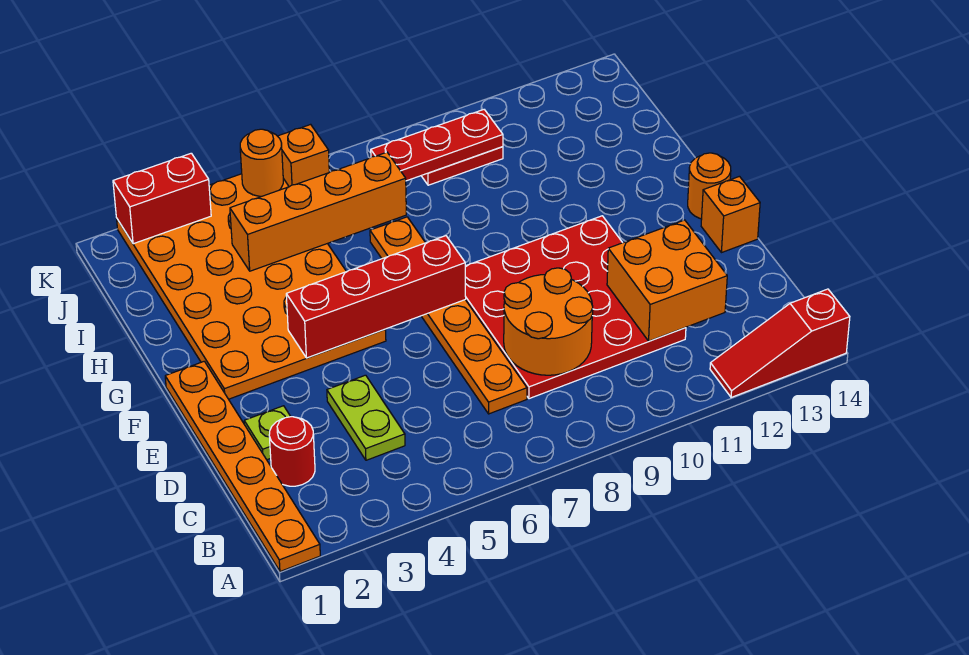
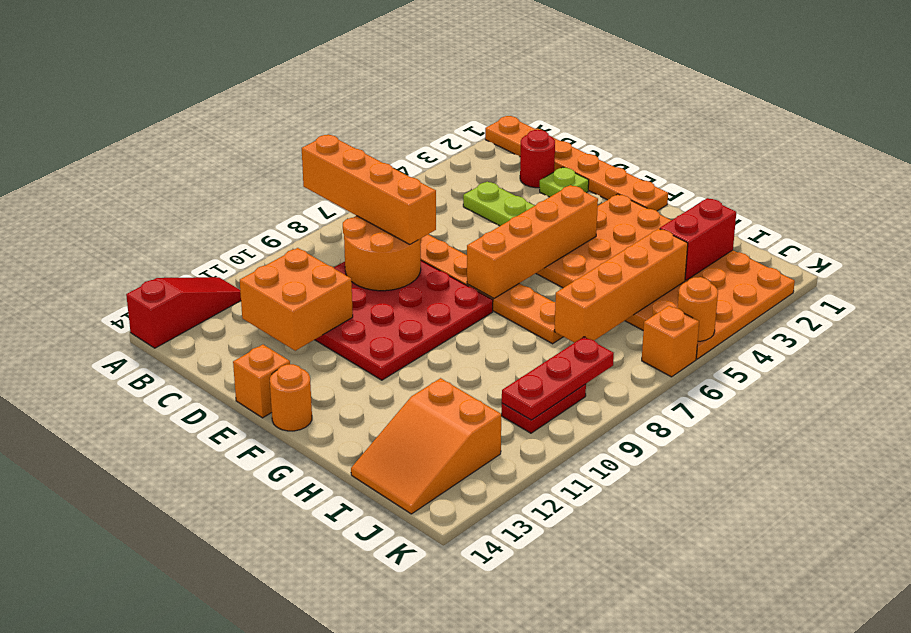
none -> orange brick A8:D8 level 3
red brick F4:F7 level 2 -> orange brick F4:F7 level 2
none -> orange slope I12:J14 level 1 top 12
red brick K2:K3 level 2 -> red brick I2:I3 level 2

